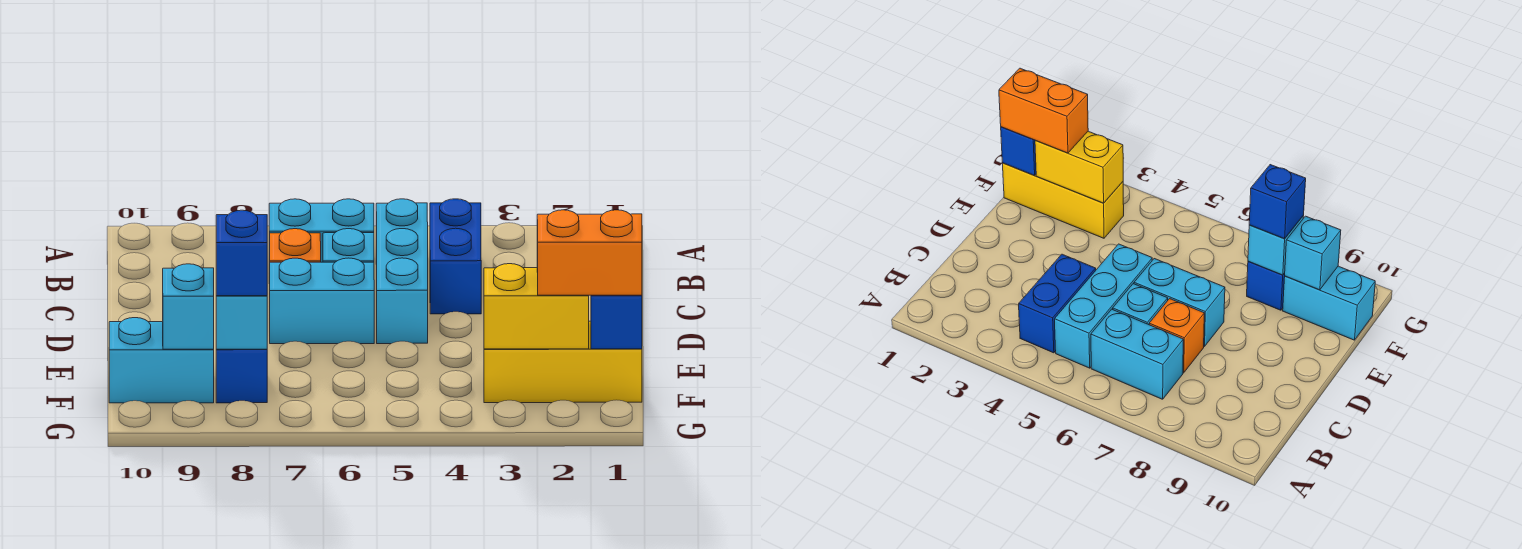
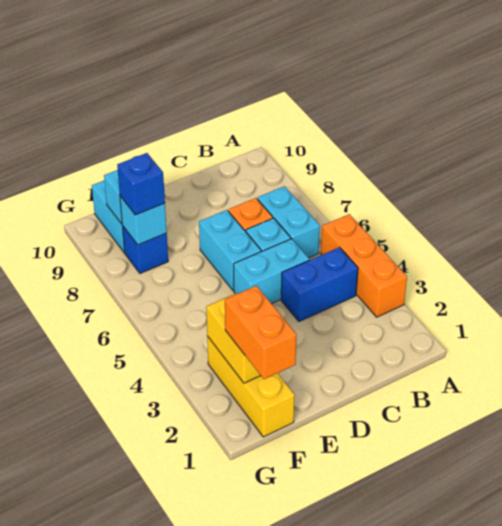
none -> orange brick A3:A5 level 1
cyan brick B5:D5 level 1 -> cyan brick C5:D5 level 1
blue brick F1 level 2 -> none

